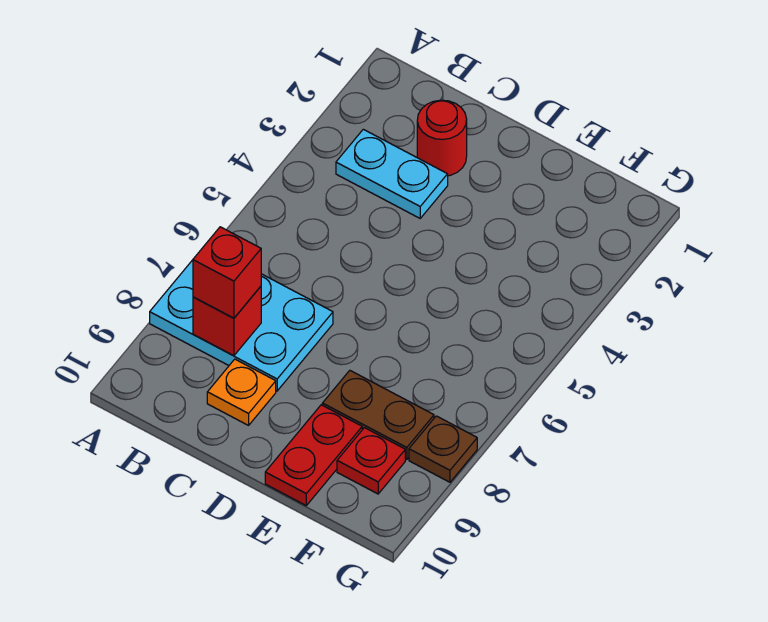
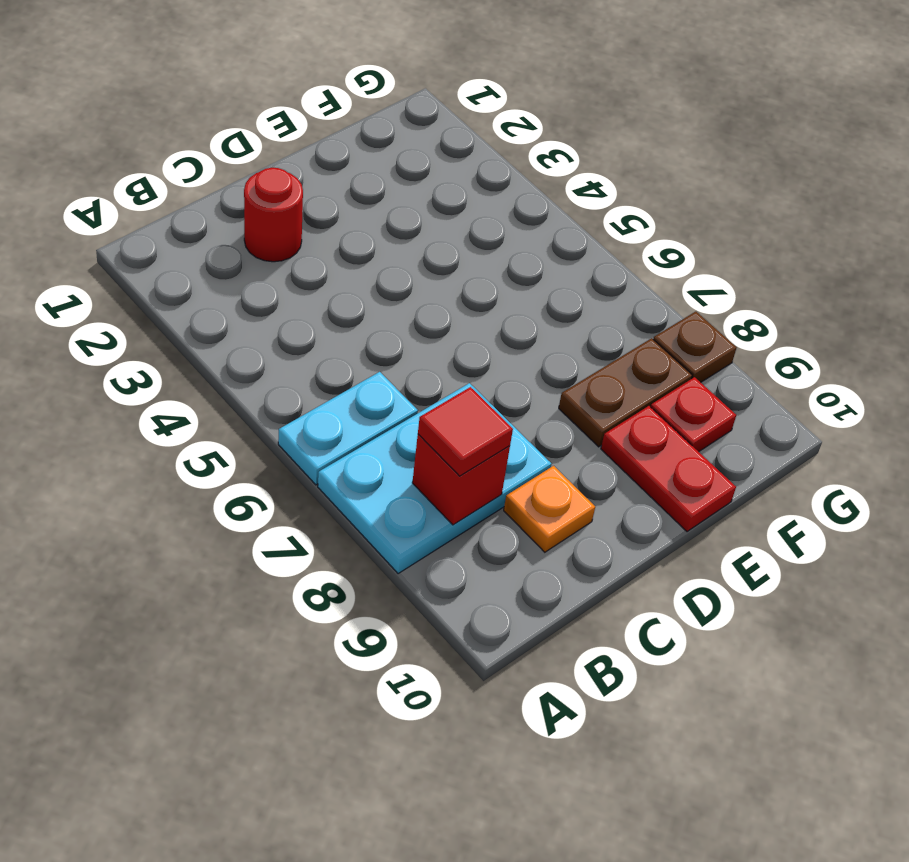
cyan plate B3:C3 level 1 -> cyan plate A6:B6 level 1
red brick B8 level 3 -> red tile B8 level 3

